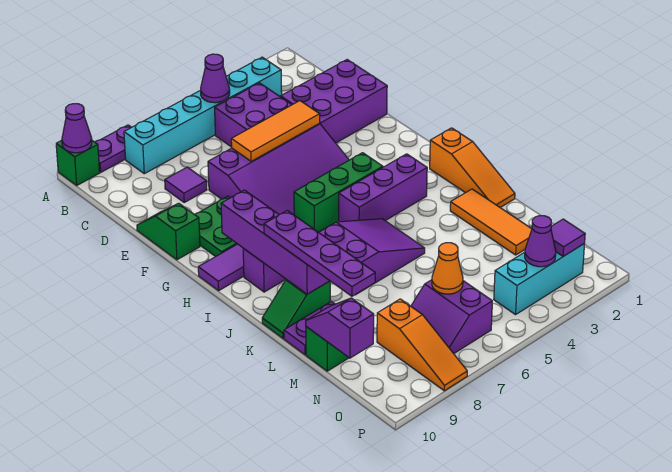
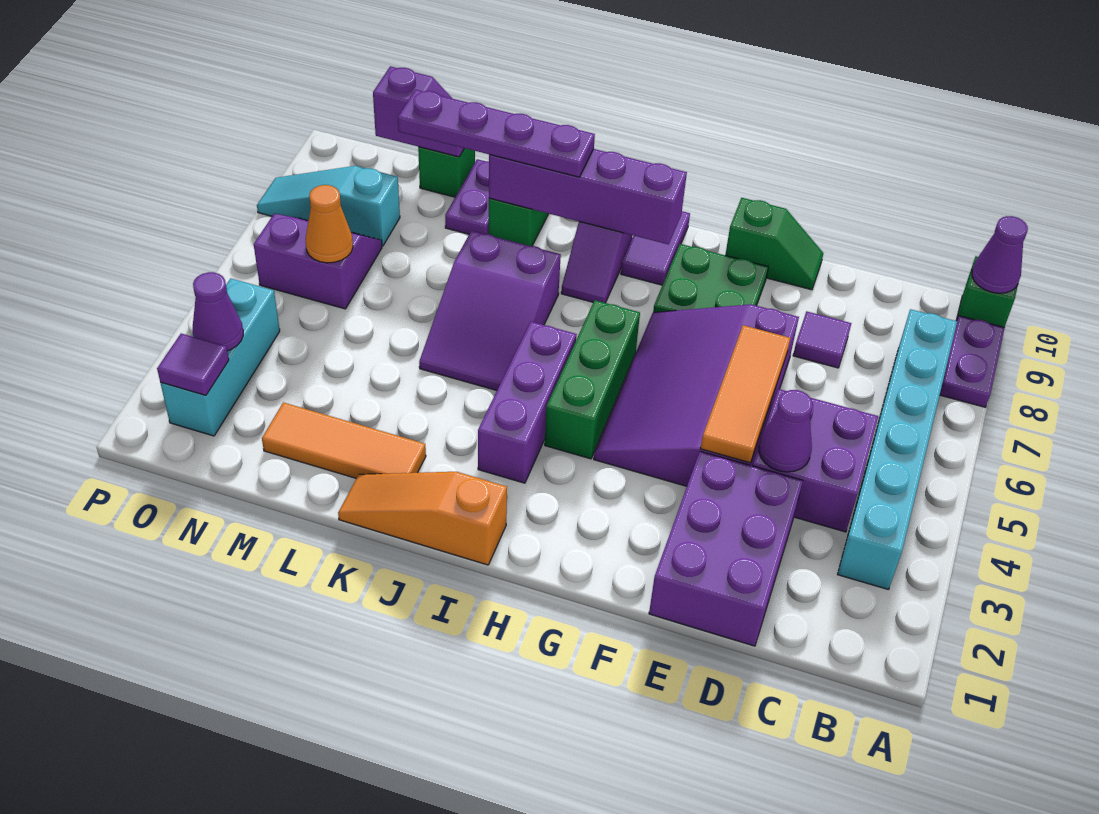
purple cone B5 level 2 -> purple cone D4 level 2
orange slope N8:P8 level 1 top N -> cyan slope N8:P8 level 1 top N

